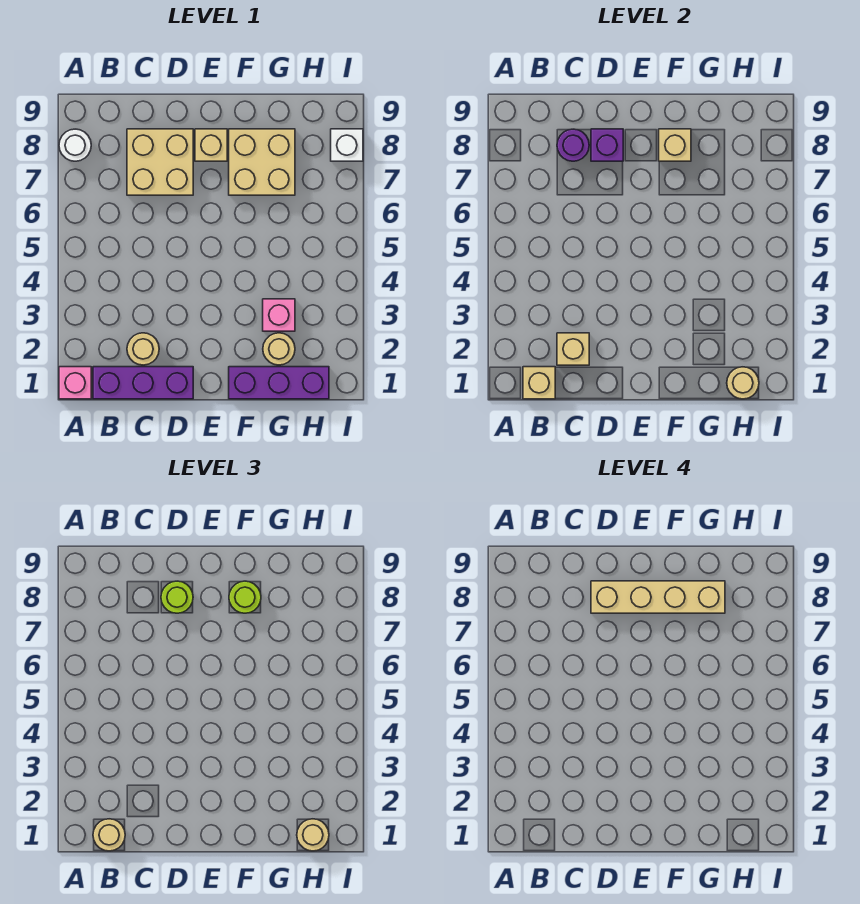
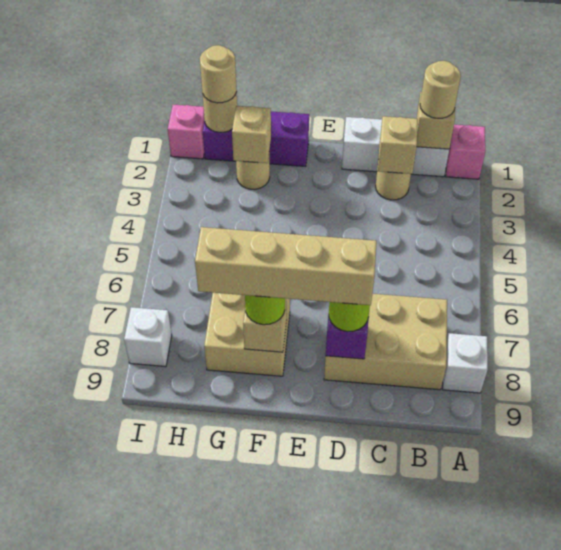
white round brick A8 level 1 -> white brick A8 level 1
purple brick B1:D1 level 1 -> white brick B1:D1 level 1
tan brick C7:D8 level 1 -> tan brick B7:D8 level 1
purple round brick C8 level 2 -> none
tan brick E8 level 1 -> tan brick G2 level 2
pink brick G3 level 1 -> pink brick I1 level 1

